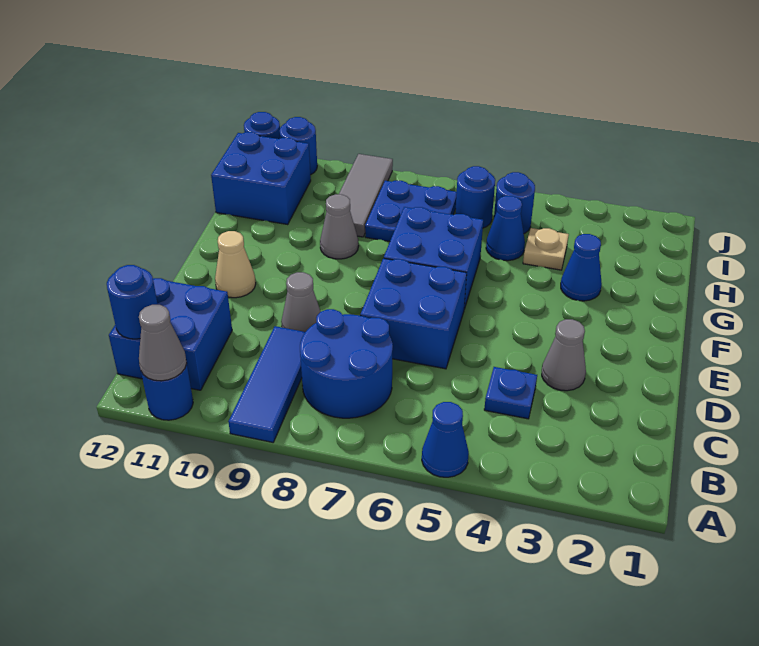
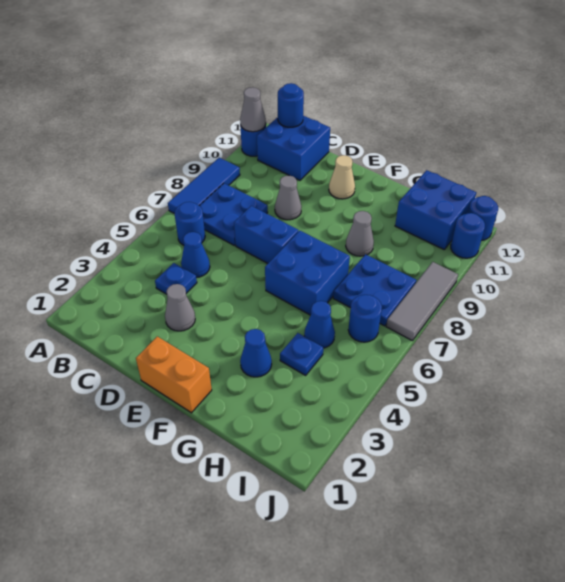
blue cone A5 level 1 -> blue cone C5 level 1
blue tile A9:C9 level 1 -> blue tile A7:A9 level 1
blue round brick B7:C8 level 1 -> blue plate B7:C8 level 1
blue brick D6:E7 level 1 -> blue brick D7:E7 level 1
none -> orange brick E1:F1 level 1
tan plate H4 level 1 -> blue plate H4 level 1
grey tile H9:J9 level 1 -> grey tile J7:J9 level 1
blue round brick I5 level 1 -> blue round brick B6 level 1

